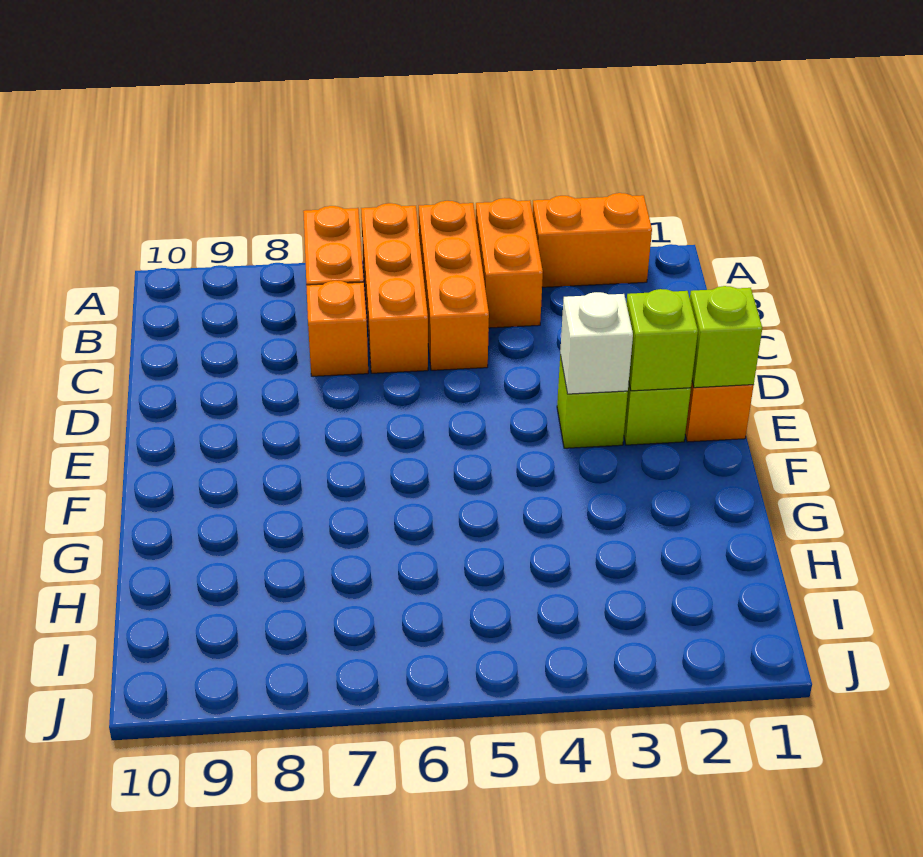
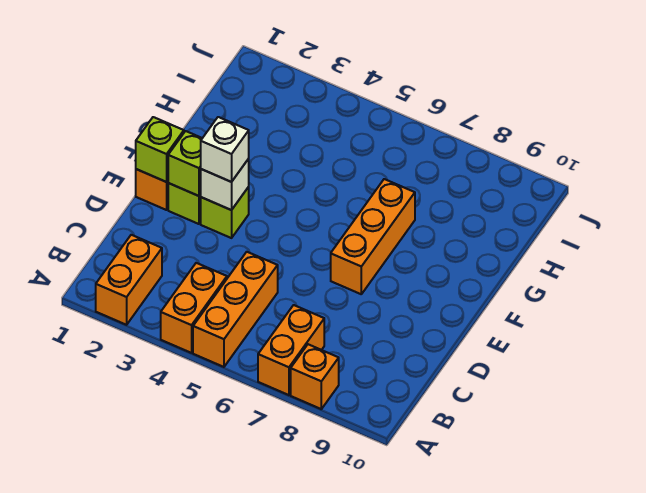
orange brick A2:A3 level 1 -> orange brick A2:B2 level 1
orange brick A6:C6 level 1 -> orange brick E7:G7 level 1
orange brick C7 level 1 -> orange brick A8 level 1
none -> white brick E3 level 3

